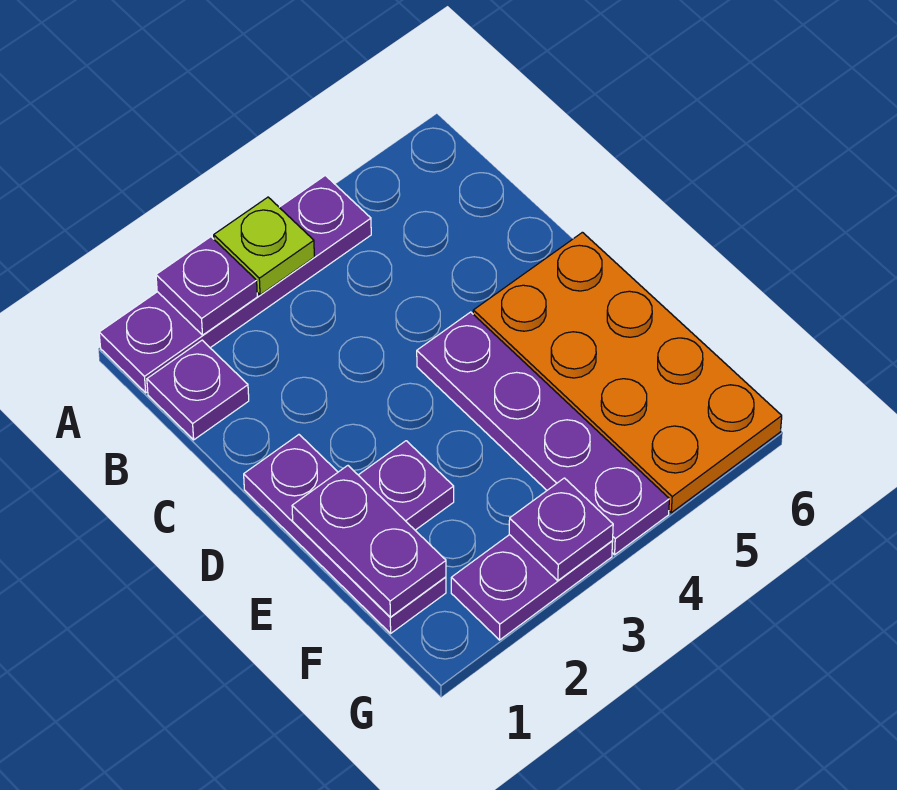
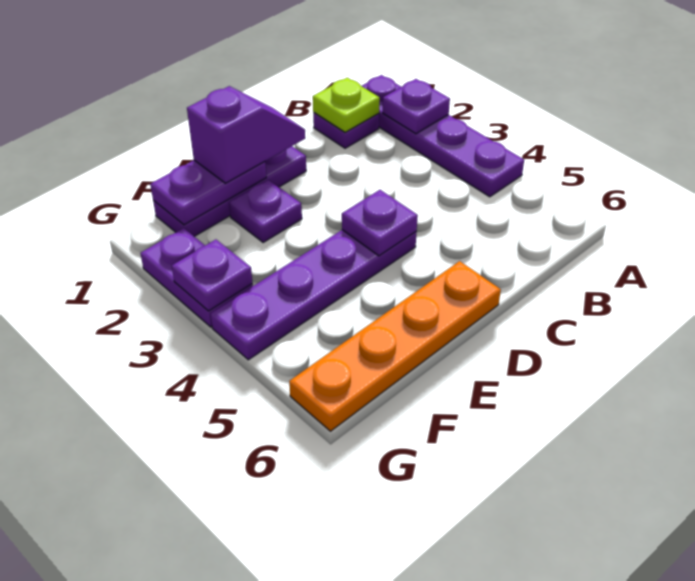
lime plate A3 level 2 -> lime plate B1 level 2
none -> purple slope D1:E1 level 3 top E
none -> purple plate D4 level 2
orange plate D5:G6 level 1 -> orange plate D6:G6 level 1

